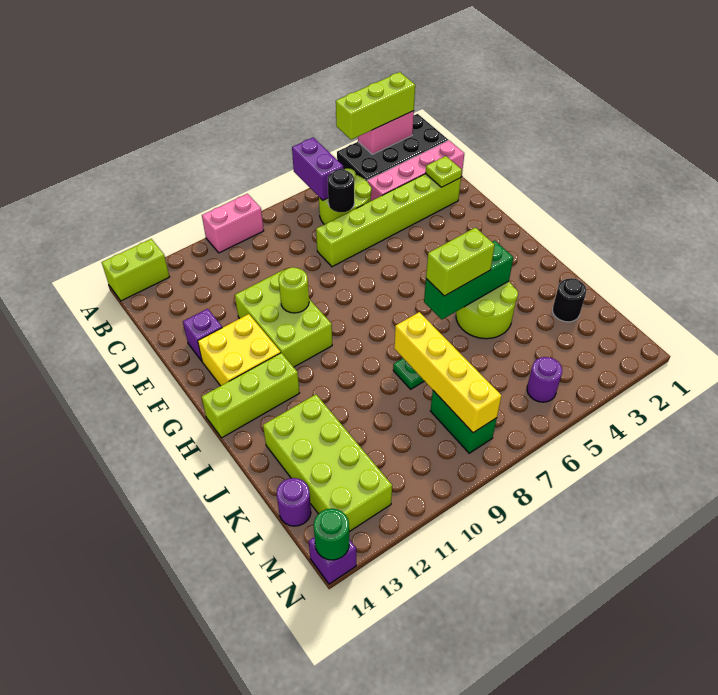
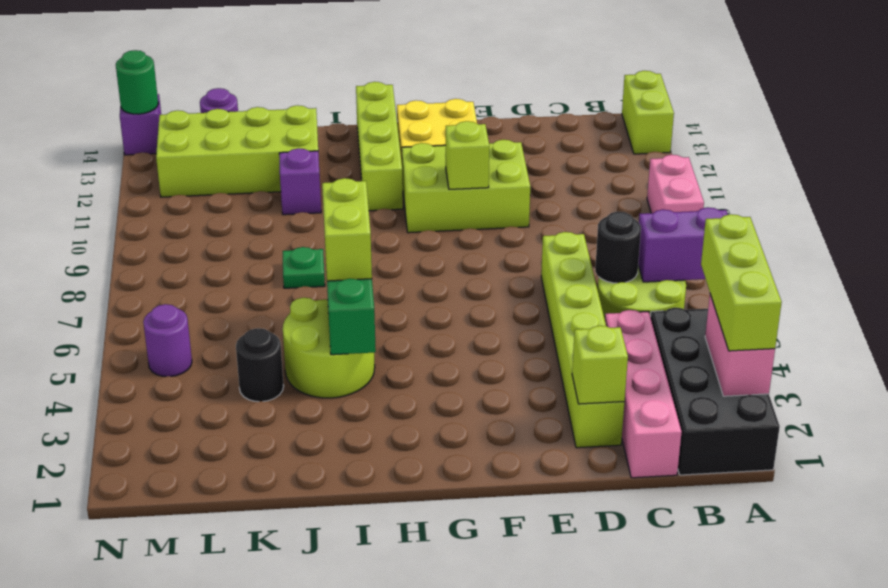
lime plate D2 level 2 -> lime brick D2 level 2
purple brick E13 level 1 -> purple brick J11 level 1
lime round brick F10 level 2 -> lime brick F10 level 2
lime brick H12:H14 level 1 -> lime brick H11:H14 level 1
yellow brick J8:M8 level 2 -> none
black round brick K2 level 1 -> black round brick K4 level 1
green brick L8:M8 level 1 -> none

